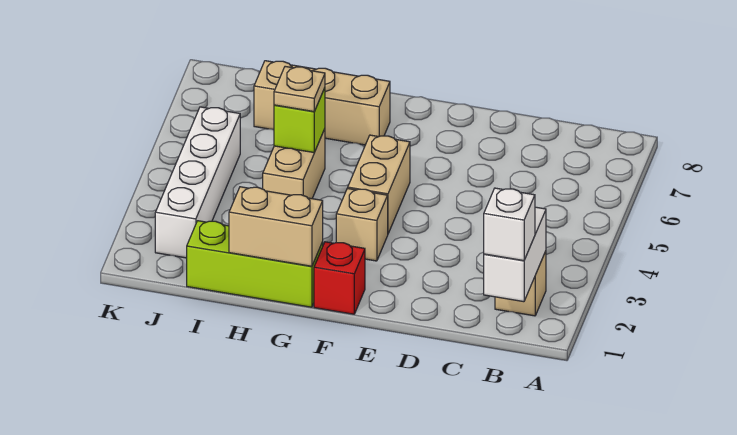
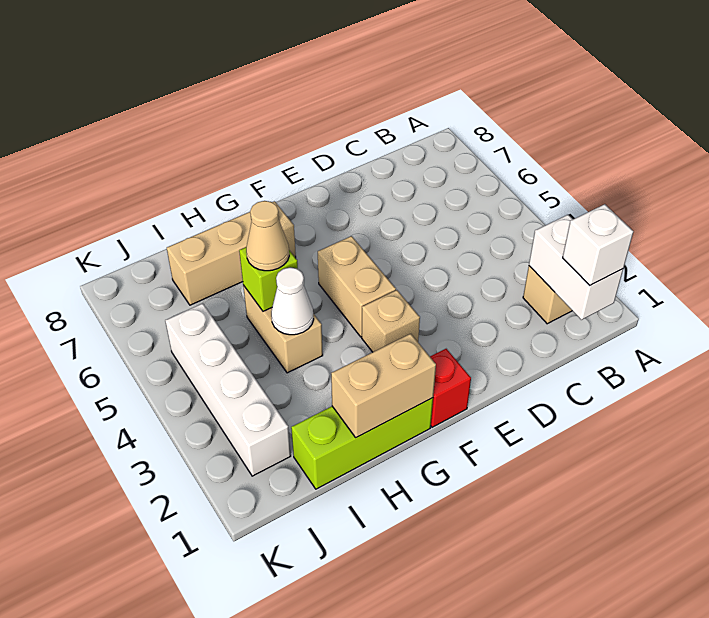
none -> white cone H4 level 2
tan plate H5 level 3 -> tan cone H5 level 3

